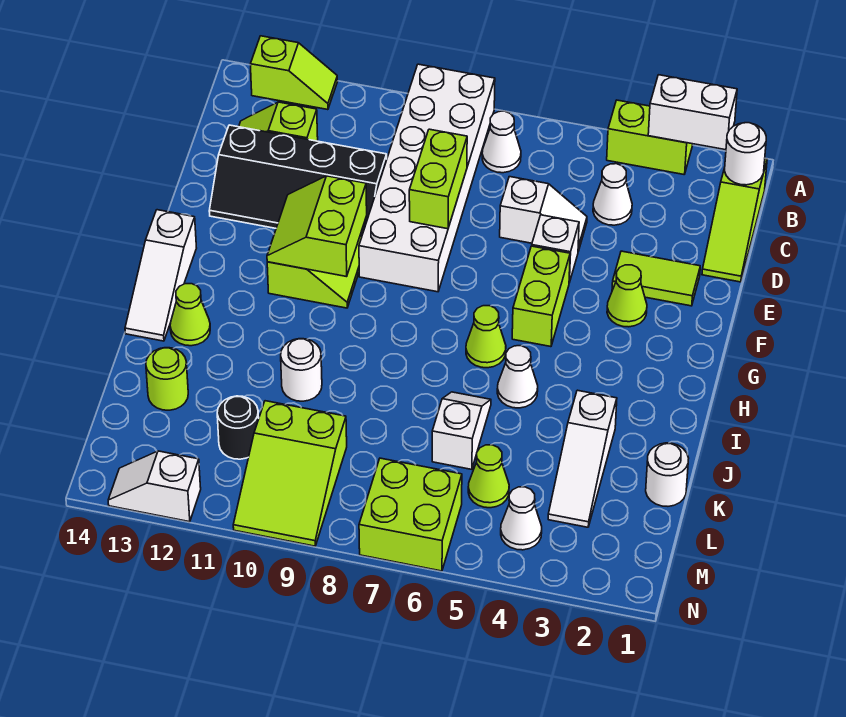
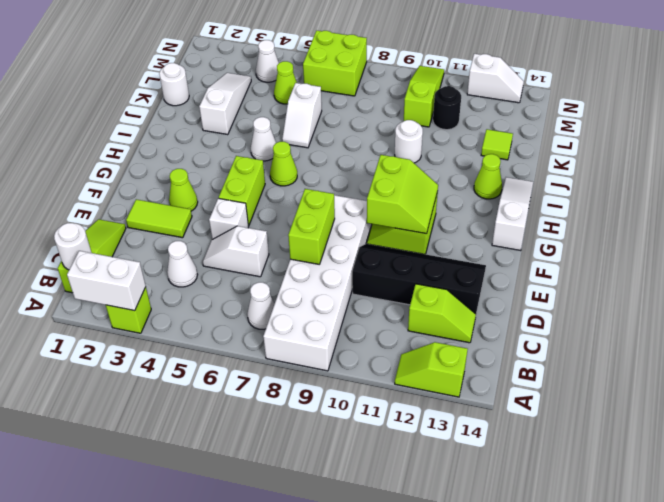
lime brick A3:A4 level 1 -> lime brick A3 level 1
lime round brick K13 level 1 -> lime tile K13 level 1
lime slope L9:N10 level 1 top L -> lime slope L10:N10 level 1 top L

